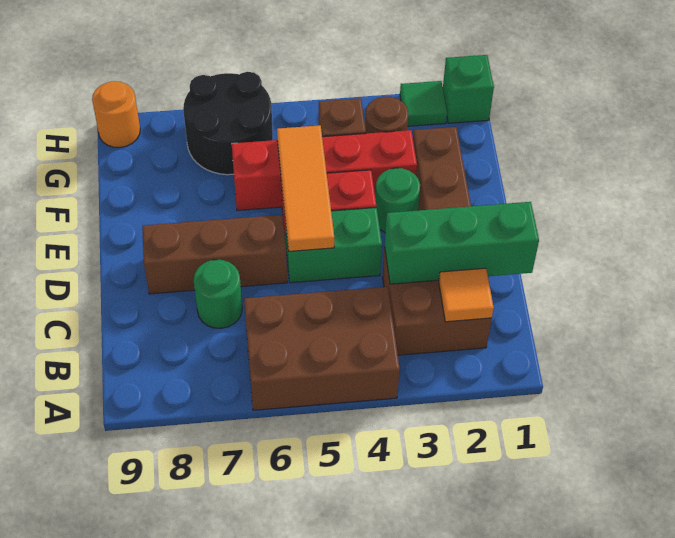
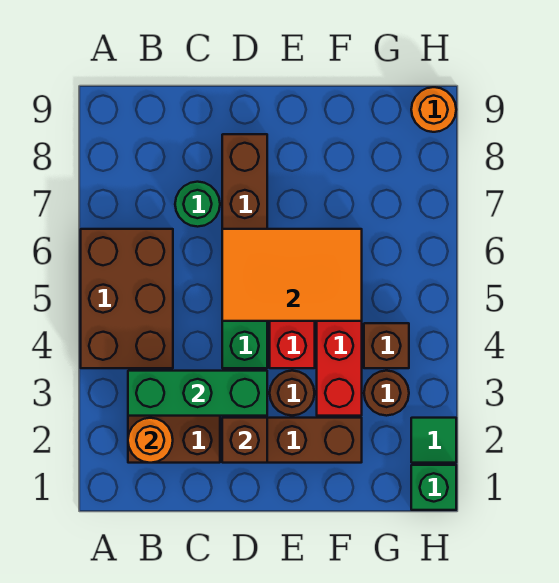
orange tile B2 level 2 -> orange round brick B2 level 2
green brick C1:C3 level 2 -> green brick B3:D3 level 2
none -> brown brick D2 level 2
orange tile D5:F5 level 2 -> orange tile D5:F6 level 2
green round brick E3 level 1 -> brown round brick E3 level 1
black round brick G6:H7 level 1 -> none

